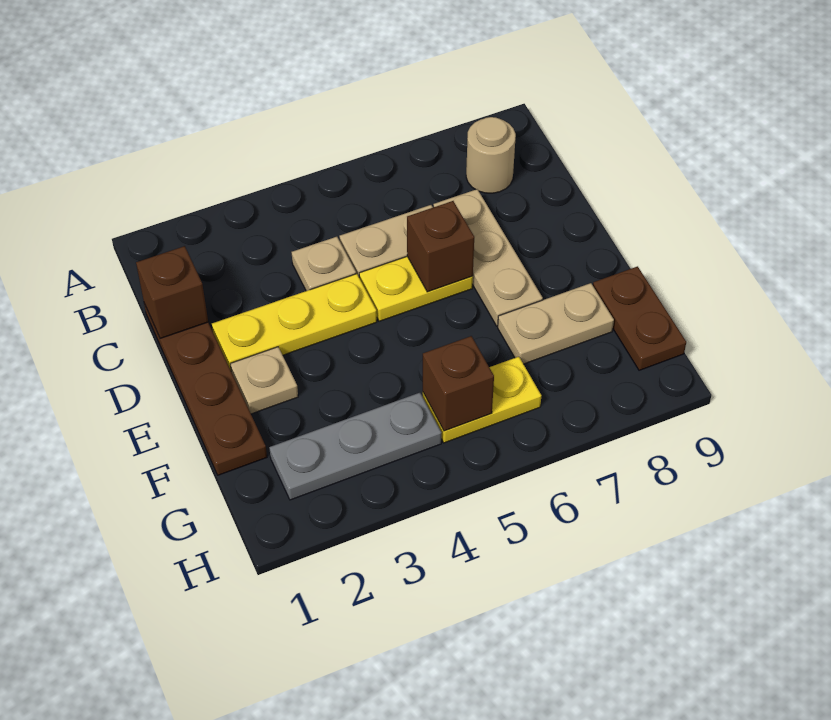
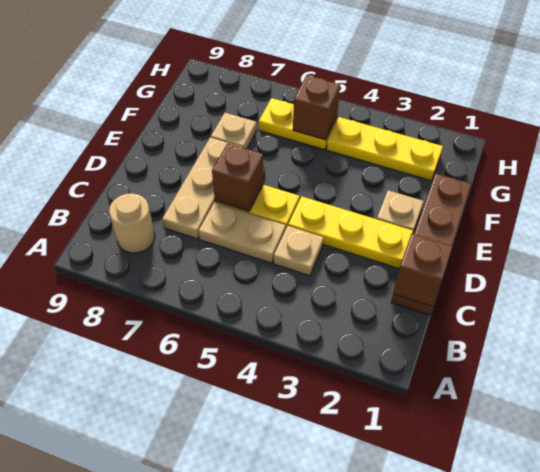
tan plate F7:F8 level 1 -> tan plate F7 level 1
brown plate F9:G9 level 1 -> none
grey plate G2:G4 level 1 -> yellow plate G2:G4 level 1

